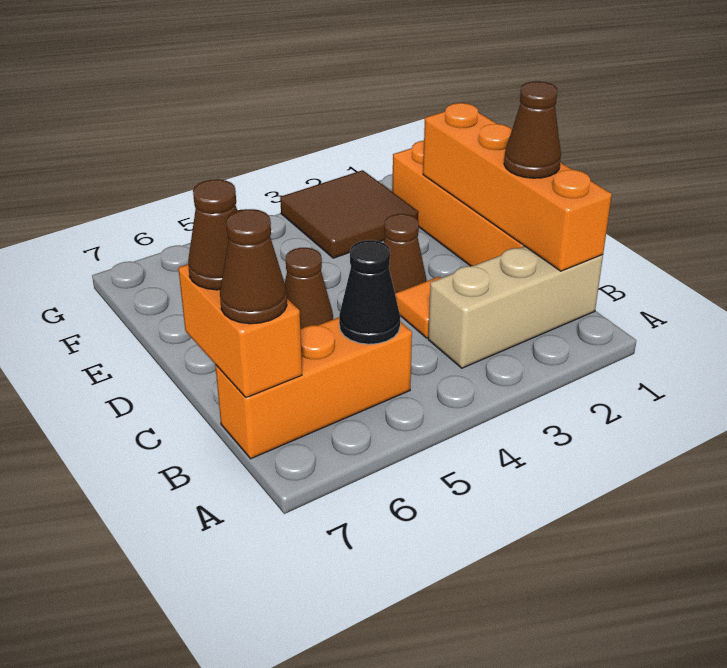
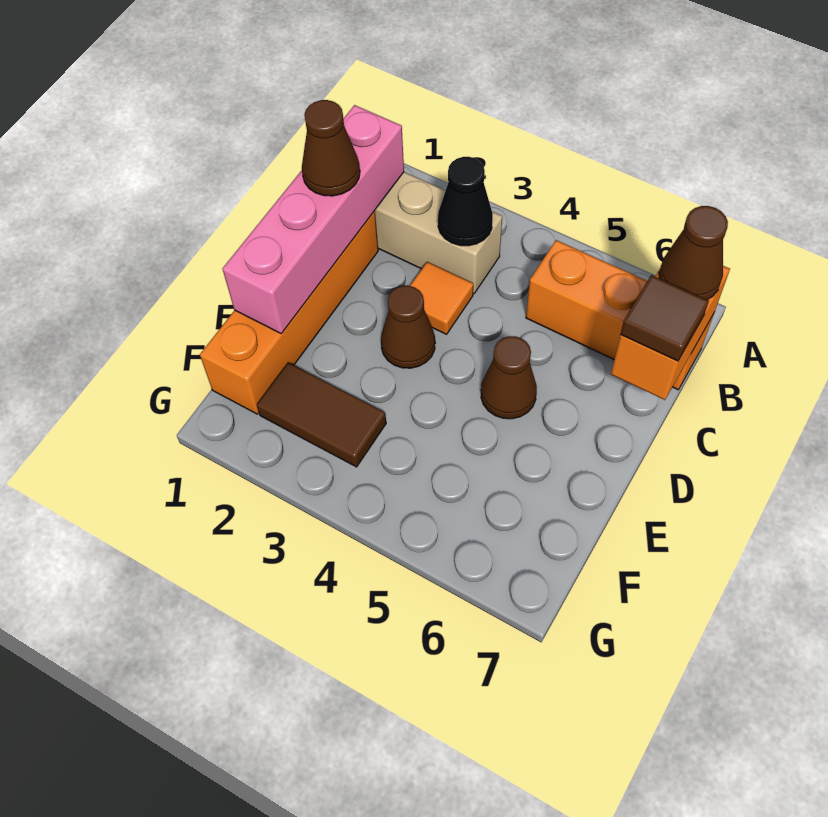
orange brick B1:E1 level 2 -> pink brick B1:E1 level 2
black cone B5 level 2 -> black cone B3 level 2
brown cone C7 level 3 -> brown tile C7 level 3
brown tile F2:G3 level 1 -> brown tile F2:F3 level 1

